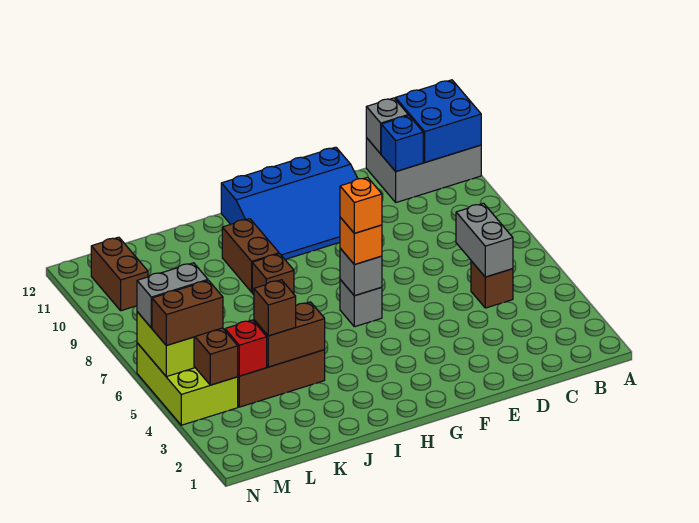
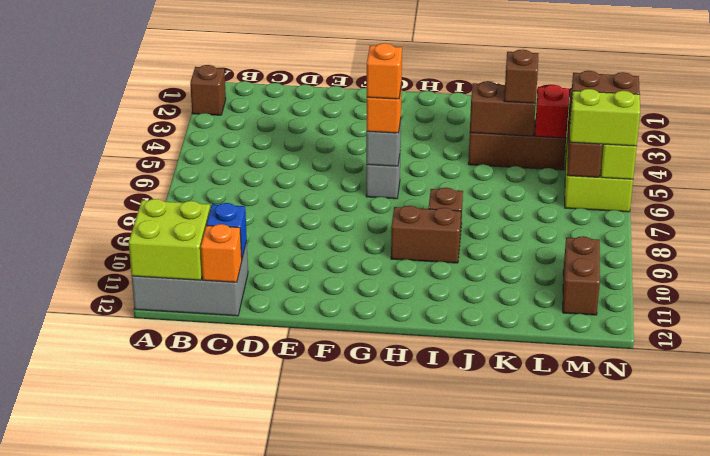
blue brick A11:B12 level 2 -> lime brick A11:B12 level 2
brown brick C5 level 1 -> brown brick A2 level 1
grey brick C5:C6 level 2 -> none
grey brick C12 level 2 -> orange brick C12 level 2
blue slope E10:H12 level 1 top 12 -> none
brown brick I9:I10 level 1 -> brown brick H9:I9 level 1
grey brick M6:N6 level 3 -> lime brick M6:N6 level 3

